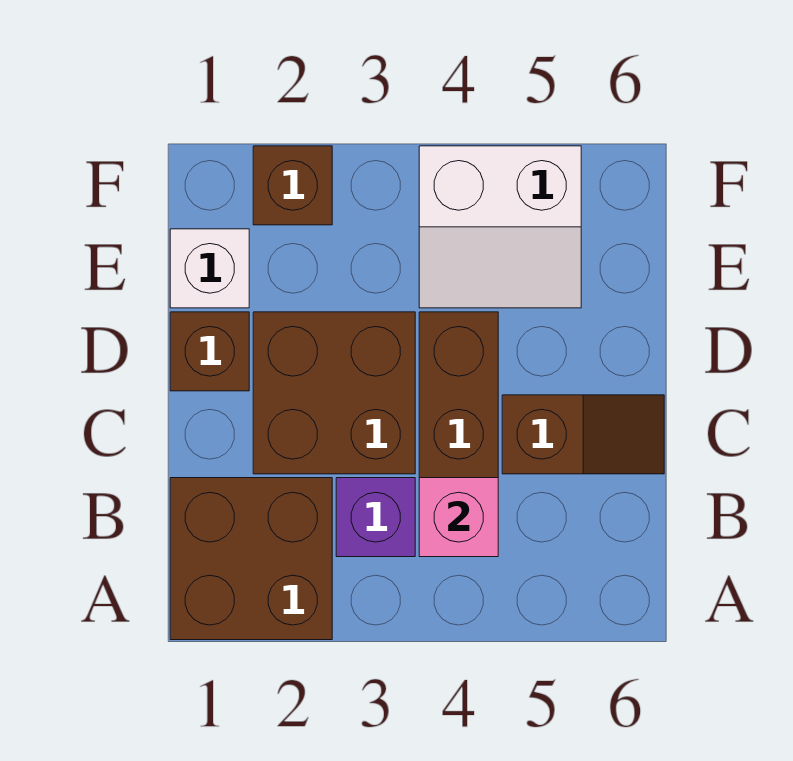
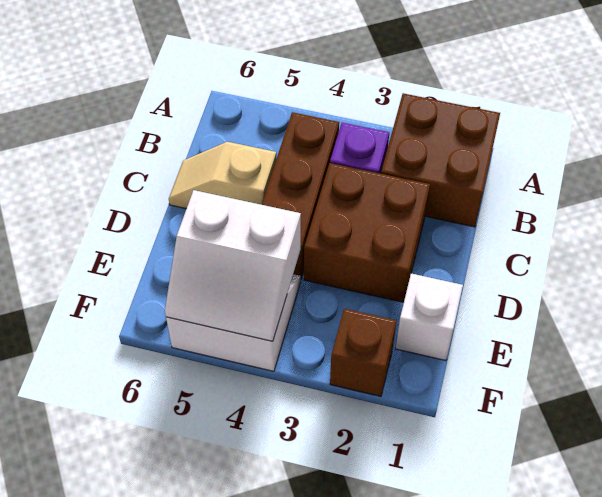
pink brick B4 level 2 -> none
brown slope C5:C6 level 1 top 5 -> tan slope C5:C6 level 1 top 5
brown brick D1 level 1 -> none
none -> white slope E4:F5 level 2 top E

